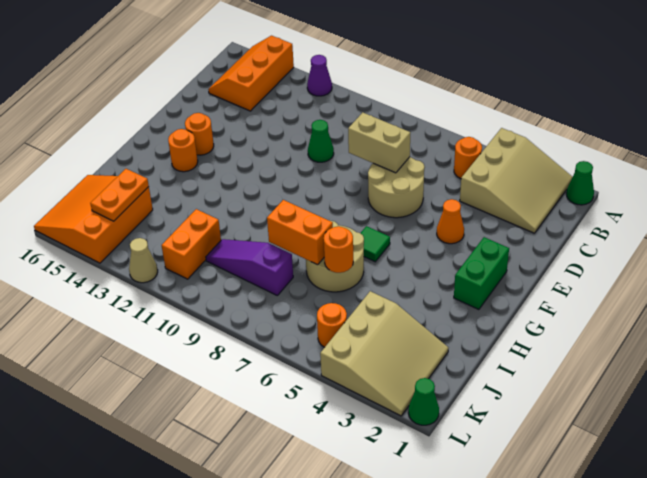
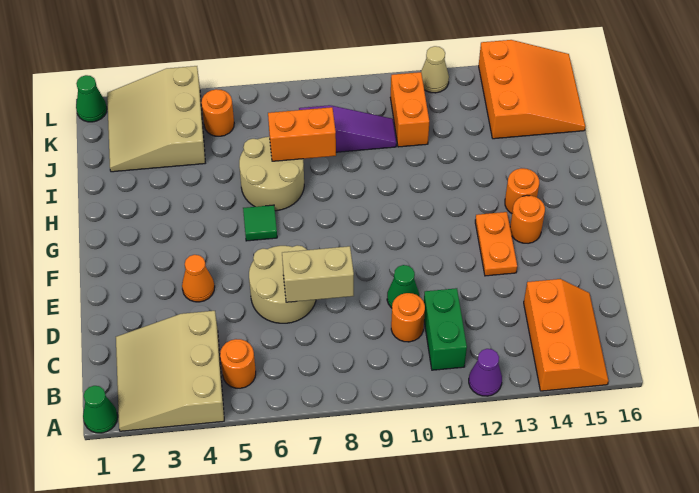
green brick F2:G2 level 1 -> green brick B11:C11 level 1
orange round brick I6 level 2 -> orange round brick C10 level 1
orange plate J14:K14 level 2 -> orange plate E13:F13 level 1

